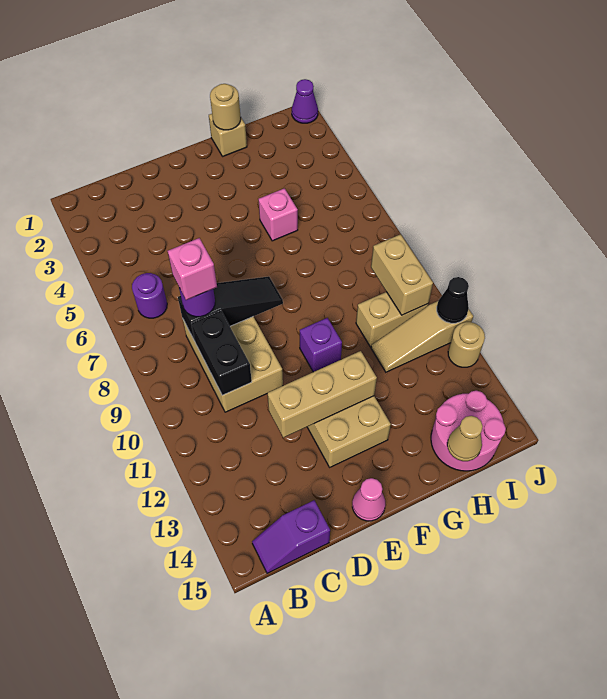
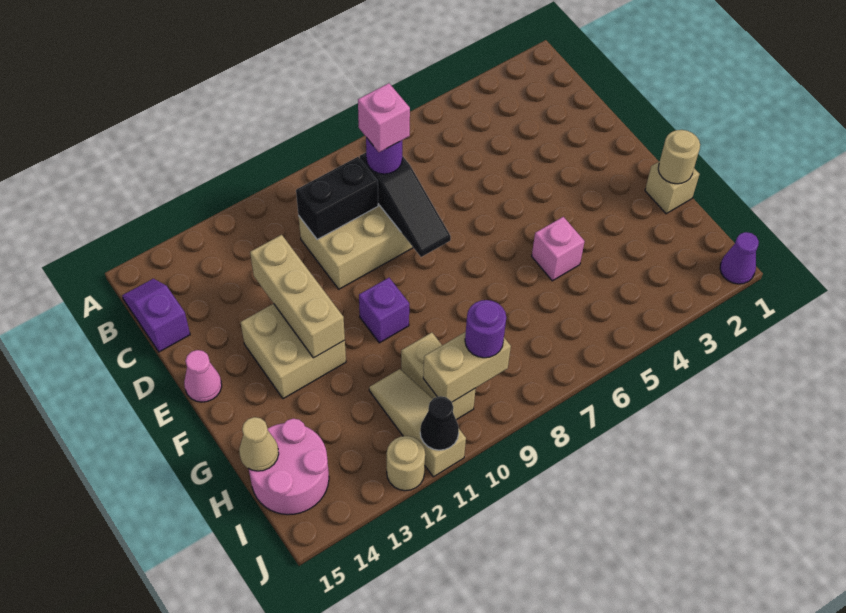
purple round brick B6 level 1 -> purple round brick I9 level 3

